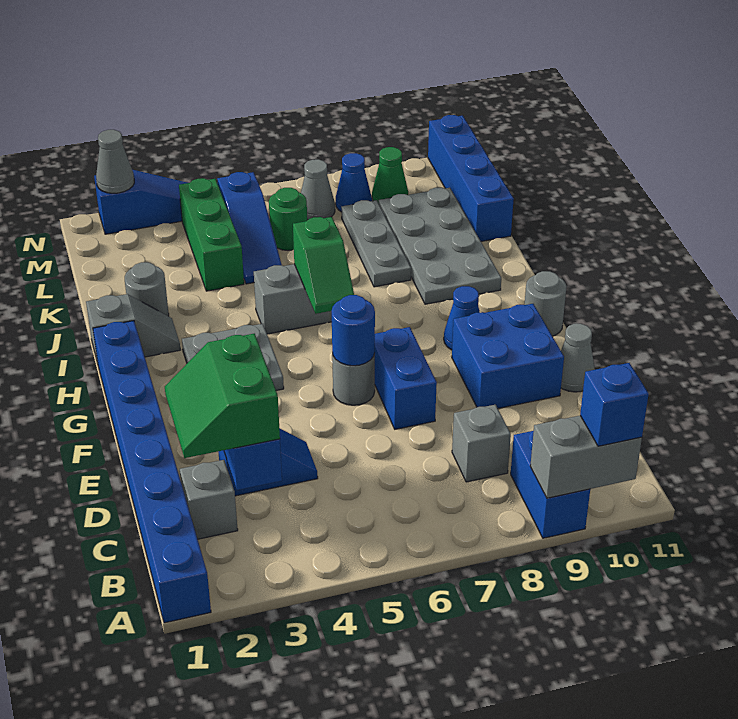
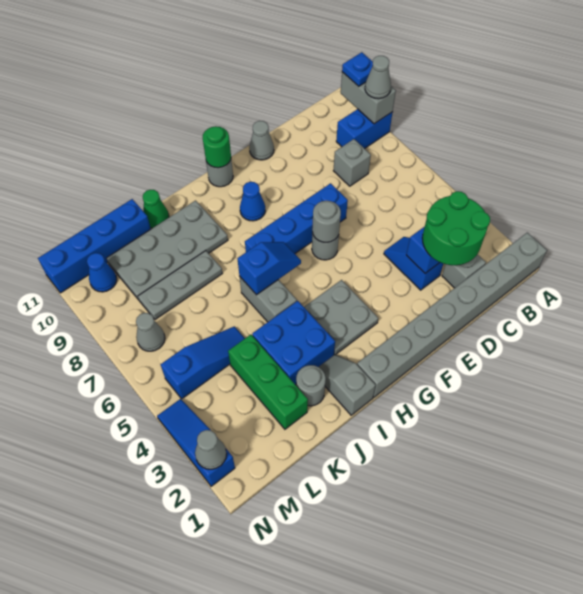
blue brick A1:H1 level 1 -> grey brick A1:H1 level 1
none -> grey cone A9 level 3
blue brick A10 level 3 -> blue plate A10 level 3
green slope C2:D3 level 3 top 3 -> green round brick C2:D3 level 3
blue brick E7:F7 level 1 -> blue brick E7:H7 level 1
blue brick E9:F10 level 1 -> blue brick I3:J4 level 1
blue round brick F6 level 2 -> grey round brick F6 level 2
green slope H6:I6 level 2 top I -> blue slope H6:I6 level 2 top I
green brick K4:M4 level 1 -> green brick K2:K4 level 1
green round brick L6 level 1 -> green round brick G11 level 2
blue cone M8 level 1 -> blue cone M10 level 1
green cone M9 level 1 -> green cone J11 level 1

